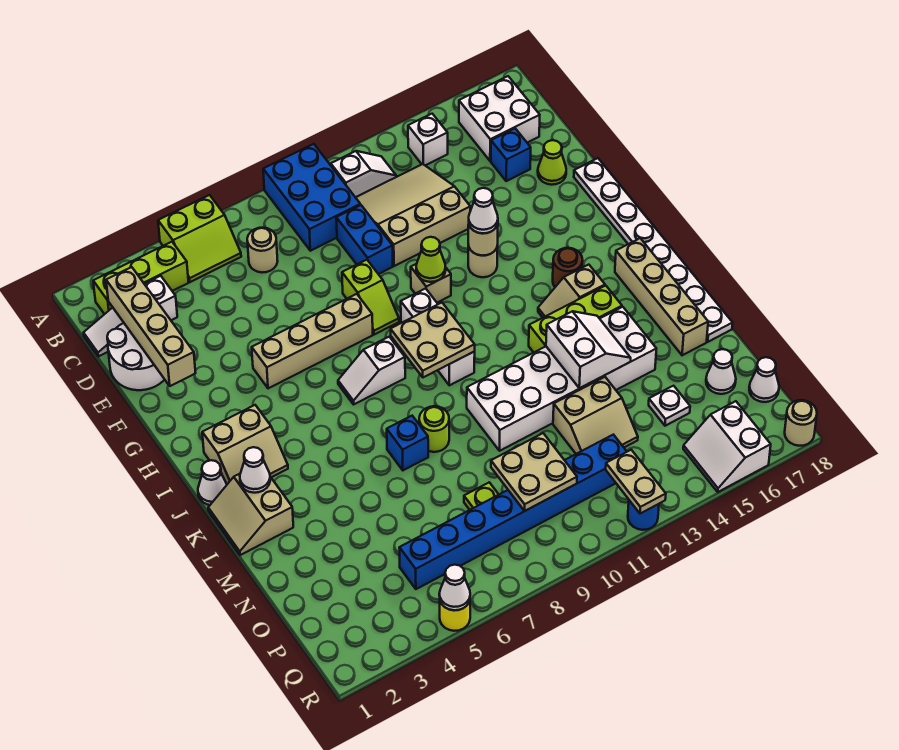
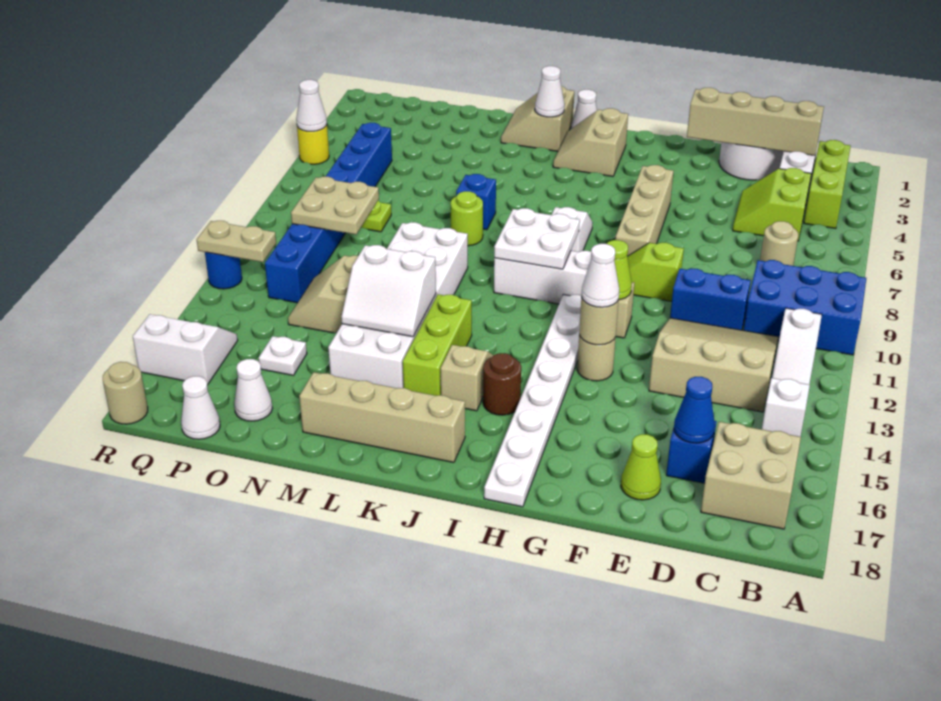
lime slope A5:B6 level 1 top A -> lime slope C4:D5 level 1 top C
white brick B16:C17 level 1 -> tan brick B16:C17 level 1
tan slope C11:E13 level 1 top E -> tan slope C11:E13 level 1 top 13
none -> blue cone D16 level 2
white plate F18:M18 level 1 -> white plate H11:H18 level 1
tan plate I9:J10 level 2 -> white plate I9:J10 level 2
tan slope K1:L2 level 1 top 2 -> tan slope K1:L2 level 1 top K

